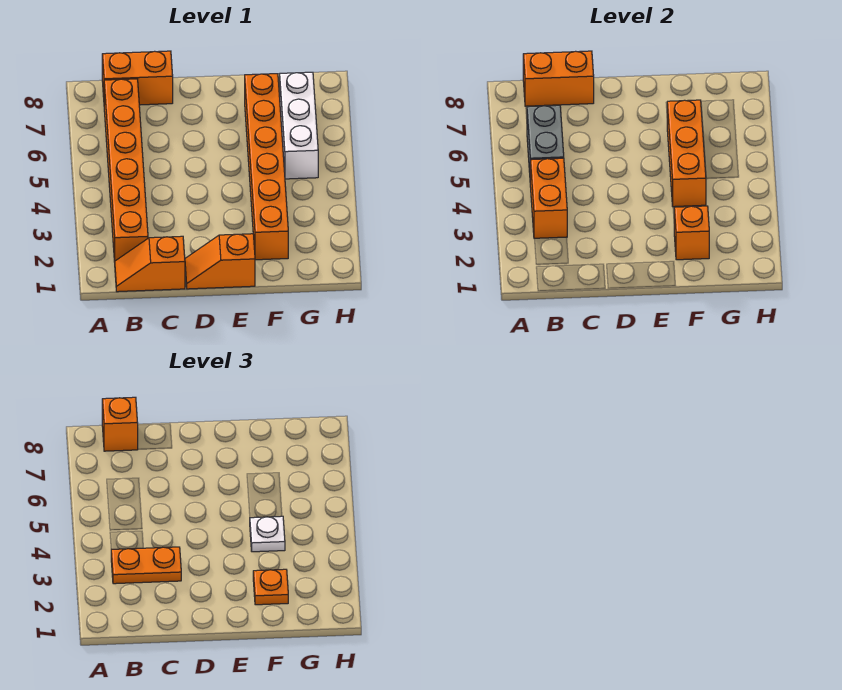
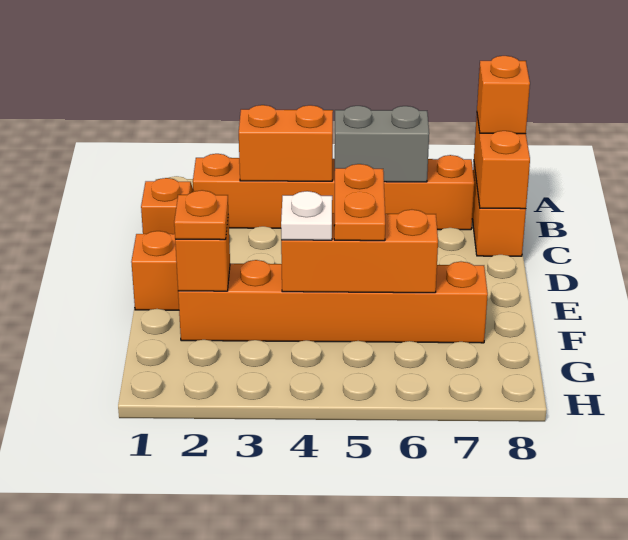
orange plate B3:C3 level 3 -> orange plate E5:F5 level 3
white brick G5:G7 level 1 -> none

